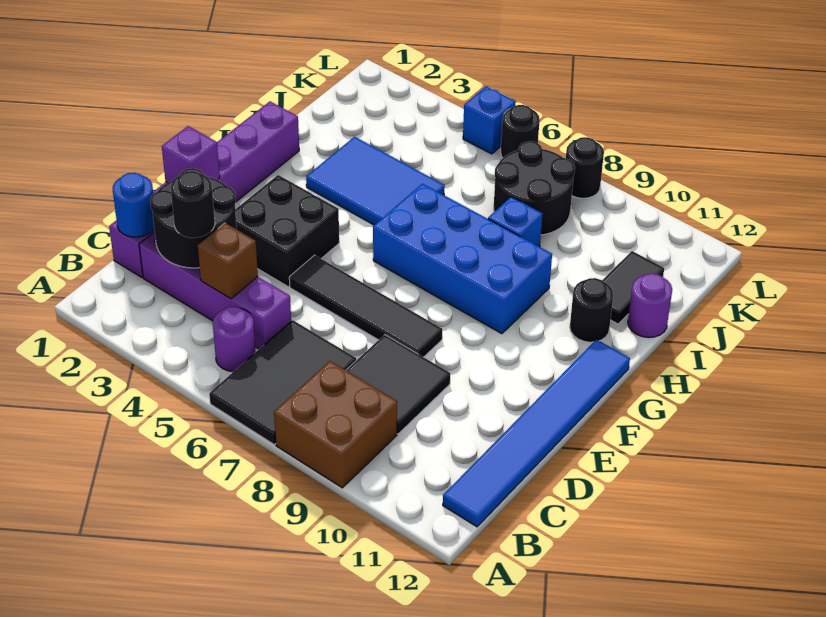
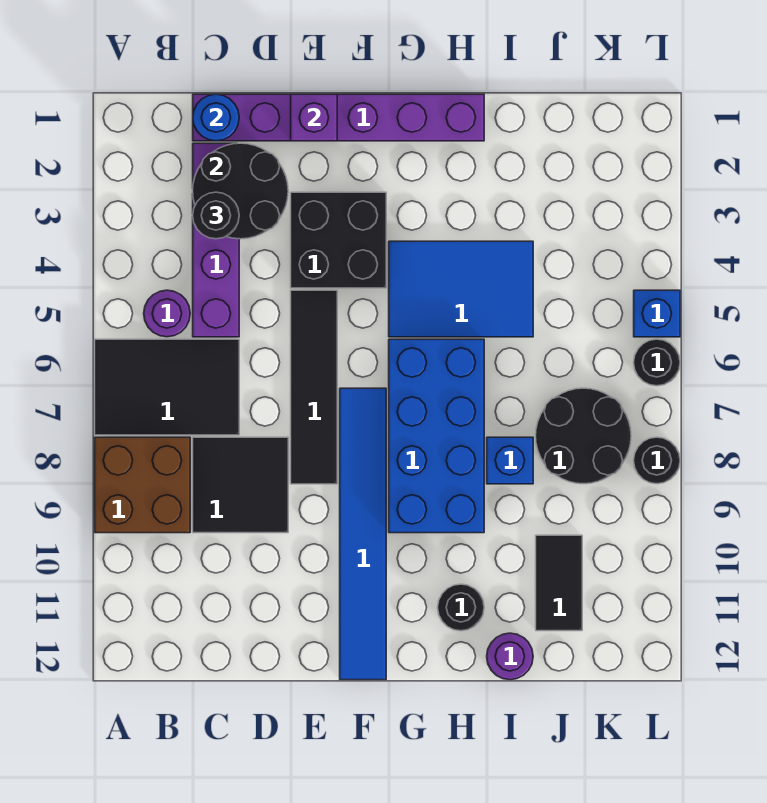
blue tile B12:G12 level 1 -> blue tile F7:F12 level 1
brown brick C4 level 2 -> none
blue tile H3:I5 level 1 -> blue tile G4:I5 level 1
black tile I11:J11 level 1 -> black tile J10:J11 level 1

